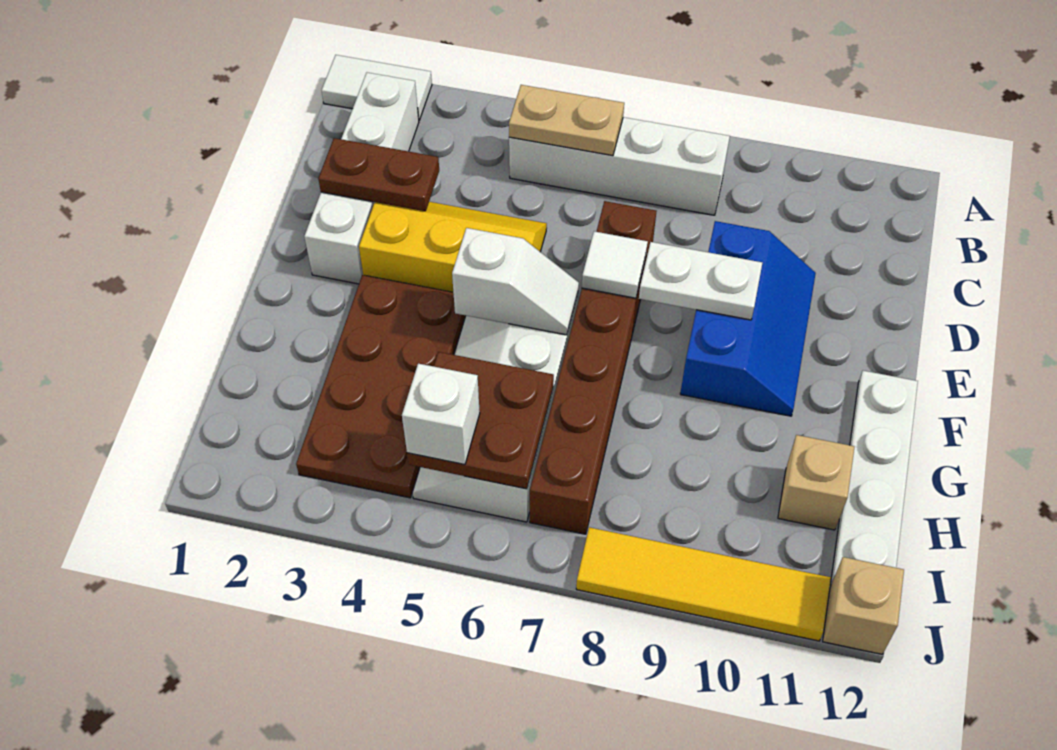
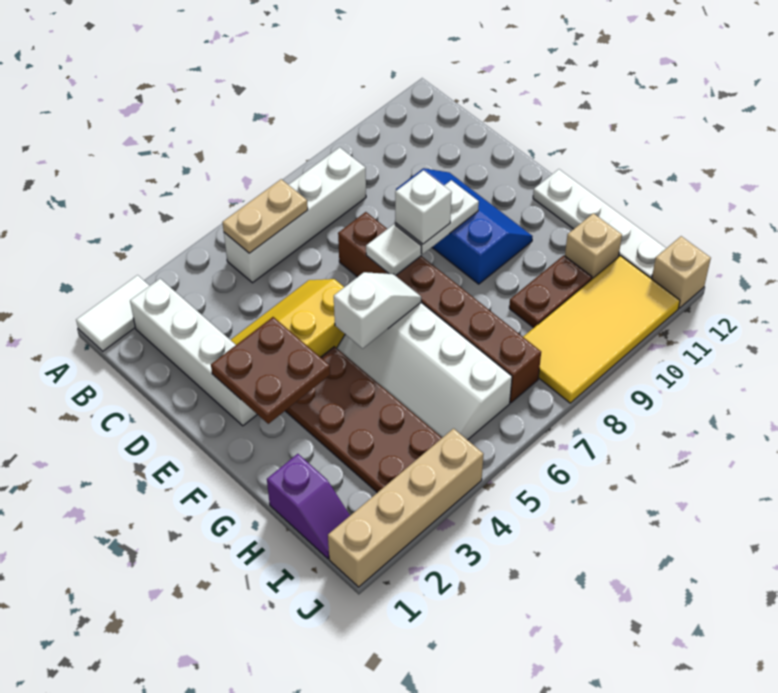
brown plate D2:D3 level 2 -> brown plate H9:H10 level 1
none -> purple slope H1:I1 level 1 top H
brown plate H5:I6 level 2 -> brown plate E2:F3 level 2
white brick I5 level 3 -> white brick E8 level 3
none -> tan brick J1:J4 level 1
yellow tile J8:J11 level 1 -> yellow tile I8:J11 level 1

